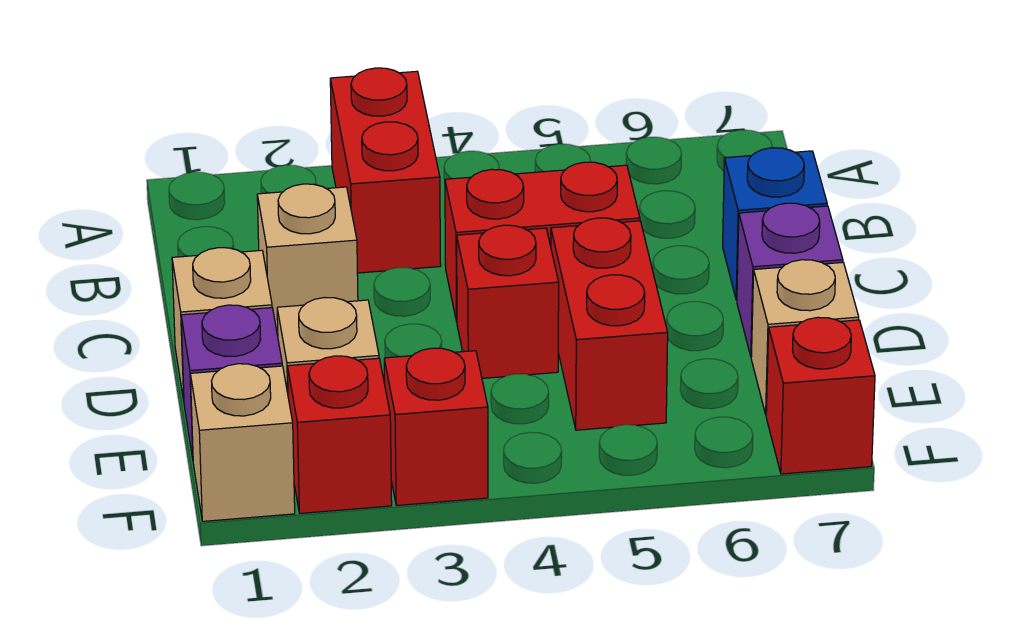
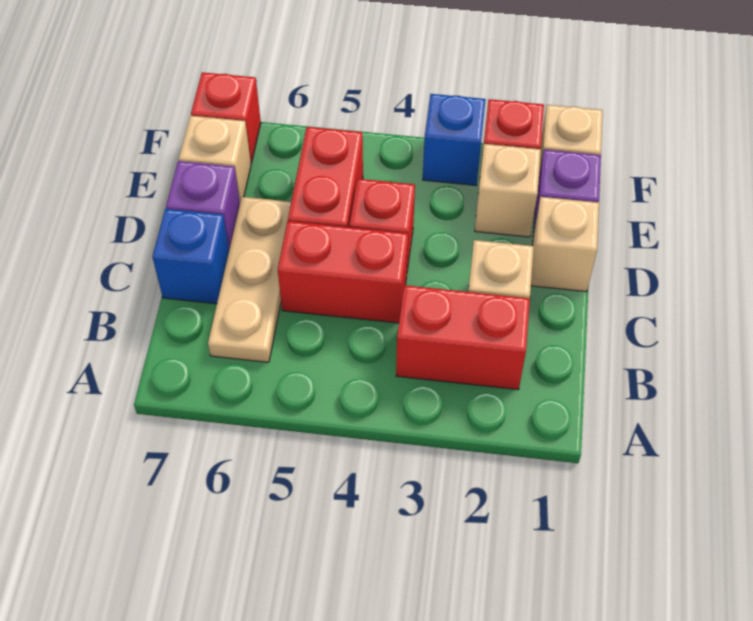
red brick A3:B3 level 1 -> red brick B2:B3 level 1
none -> tan plate B6:D6 level 1
red brick F3 level 1 -> blue brick F3 level 1

